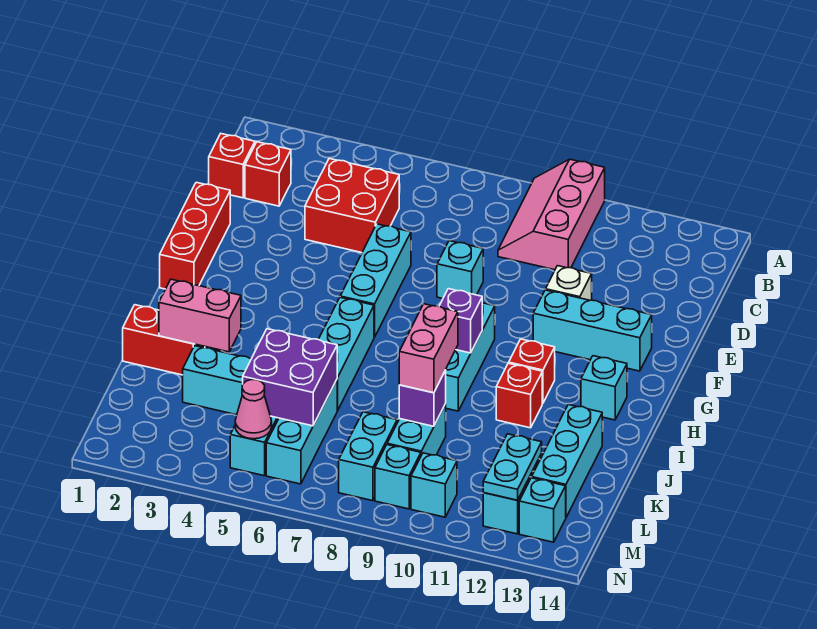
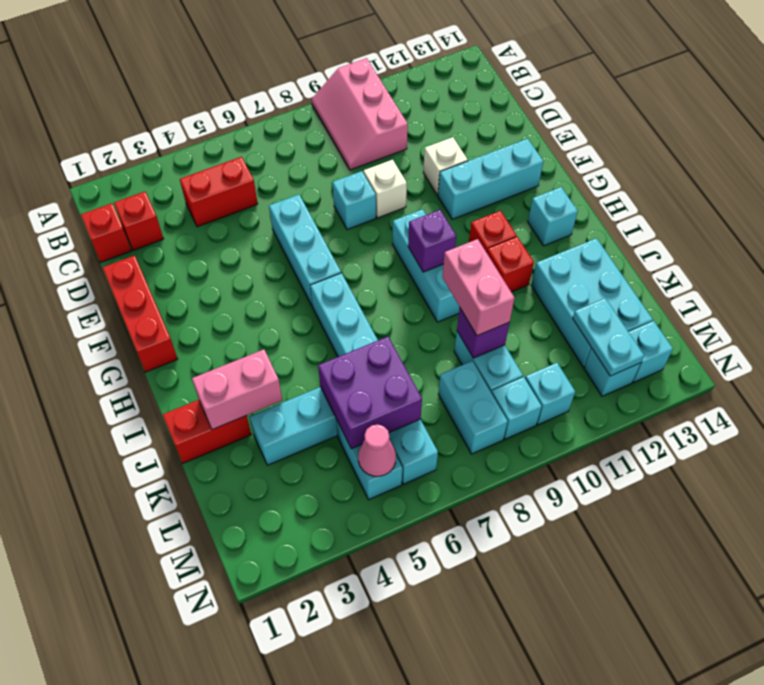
red brick C4:D5 level 1 -> red brick C4:C5 level 1
none -> white brick E9 level 1
cyan brick J13:L13 level 1 -> cyan brick J12:L13 level 1

